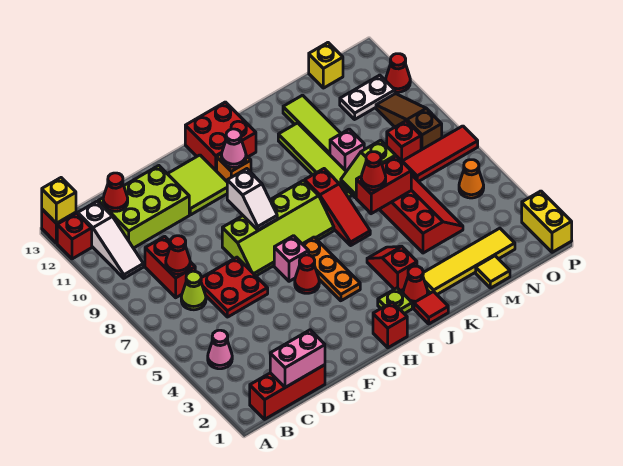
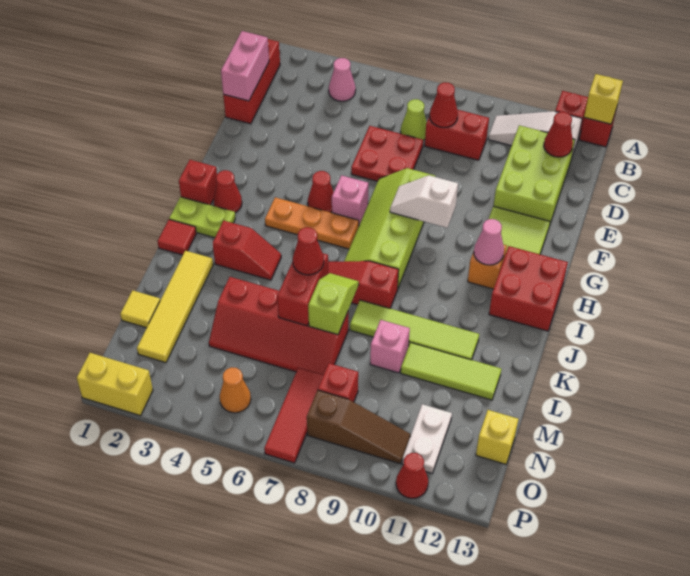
lime plate I2 level 1 -> lime plate I1:I2 level 1
red cone J2 level 1 -> red cone H2 level 1

